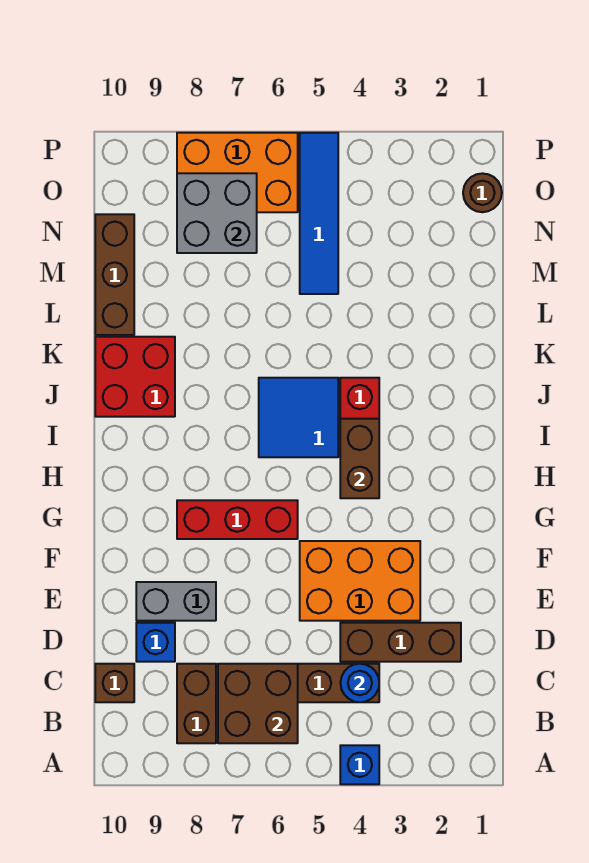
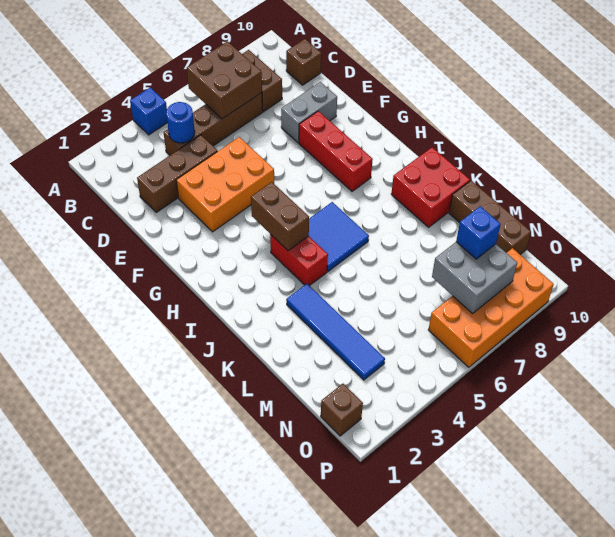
blue brick D9 level 1 -> blue brick N8 level 3
red brick G6:G8 level 1 -> red brick F8:H8 level 1
blue tile M5:P5 level 1 -> blue tile K3:N3 level 1
brown round brick O1 level 1 -> brown brick O1 level 1
orange brick O6:P8 level 1 -> orange brick O6:P9 level 1

